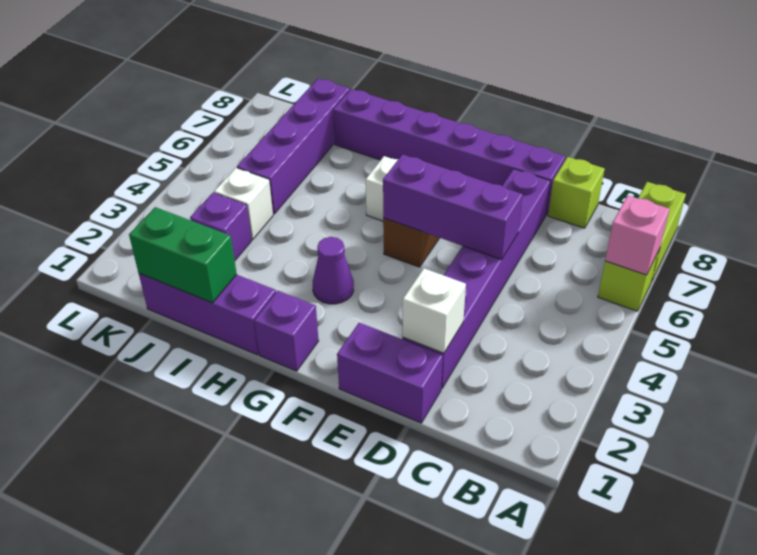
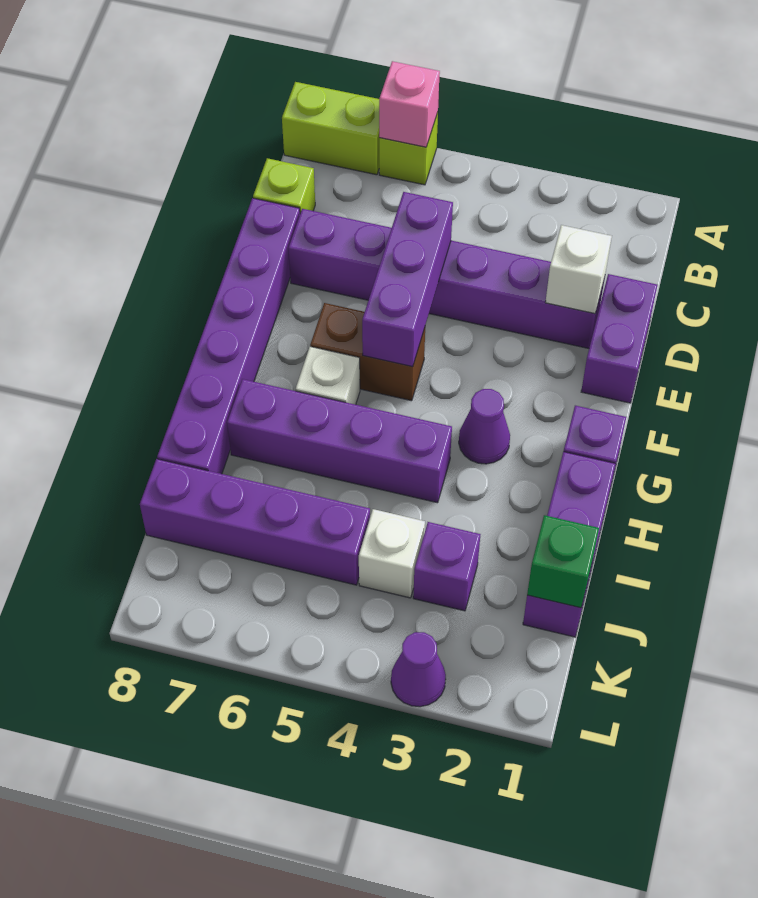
none -> purple brick H4:H7 level 1
green brick I1:J1 level 2 -> green brick J1 level 2
none -> purple cone L3 level 1

